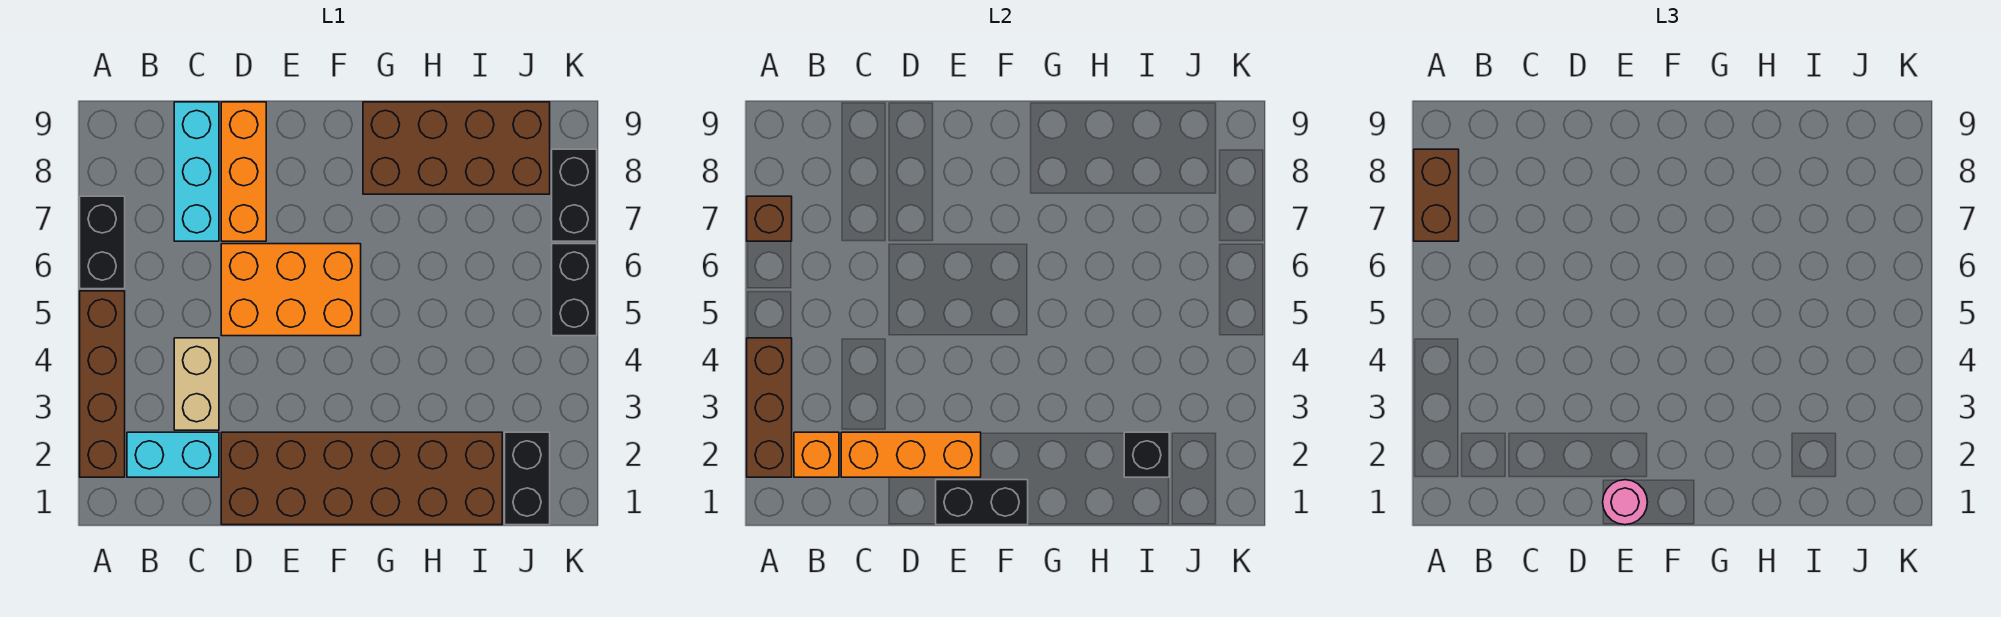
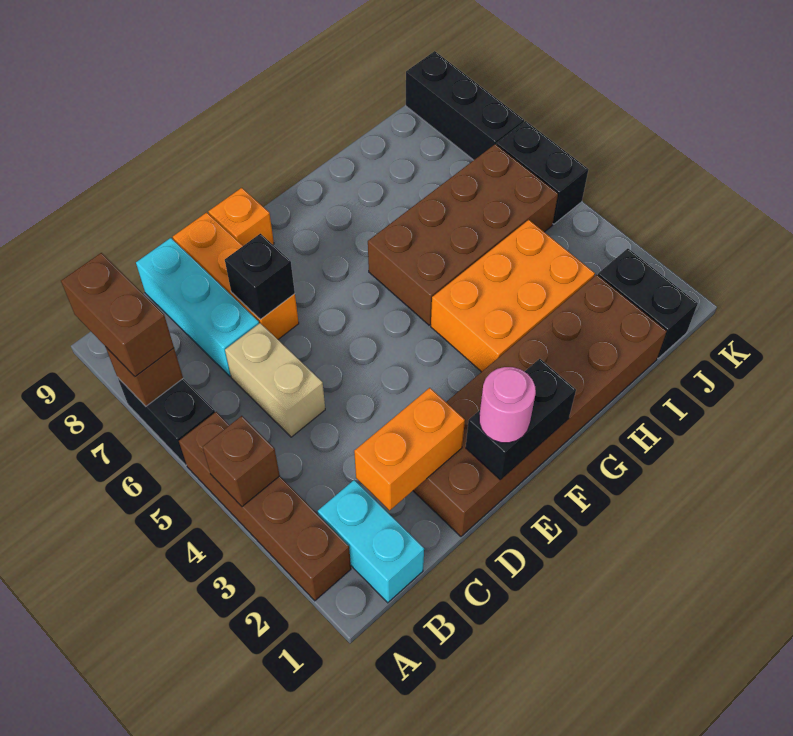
brown brick A2:A4 level 2 -> brown brick A4 level 2
cyan brick B2:C2 level 1 -> cyan brick B1:B2 level 1
orange brick B2 level 2 -> orange brick E9 level 1
orange brick C2:E2 level 2 -> orange brick C2:D2 level 2
tan brick C3:C4 level 1 -> tan brick C5:C6 level 1
orange brick D5:F6 level 1 -> orange brick G3:I4 level 1
brown brick G8:J9 level 1 -> brown brick G5:J6 level 1
black brick I2 level 2 -> black brick D7 level 2
black brick K7:K8 level 1 -> black brick K7:K9 level 1

